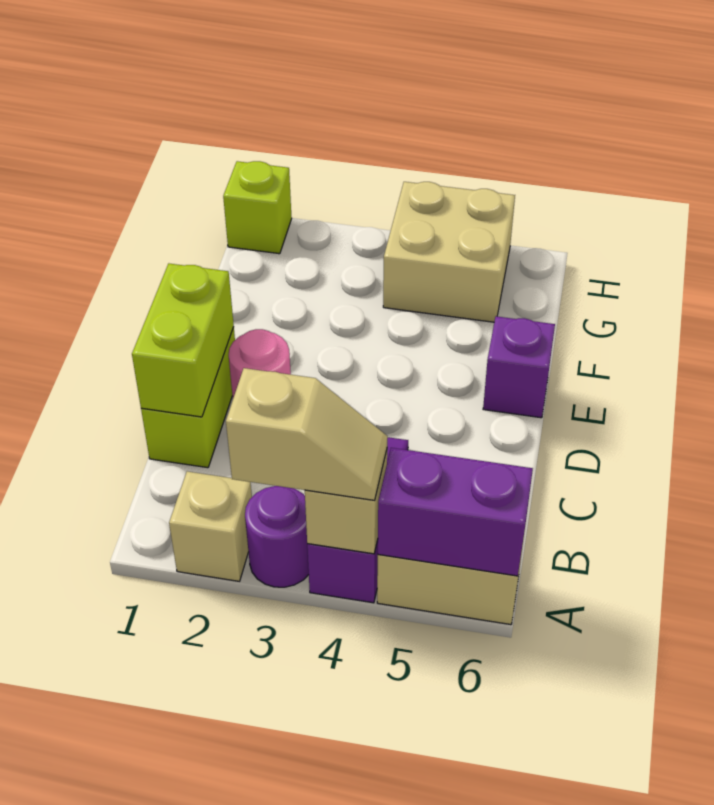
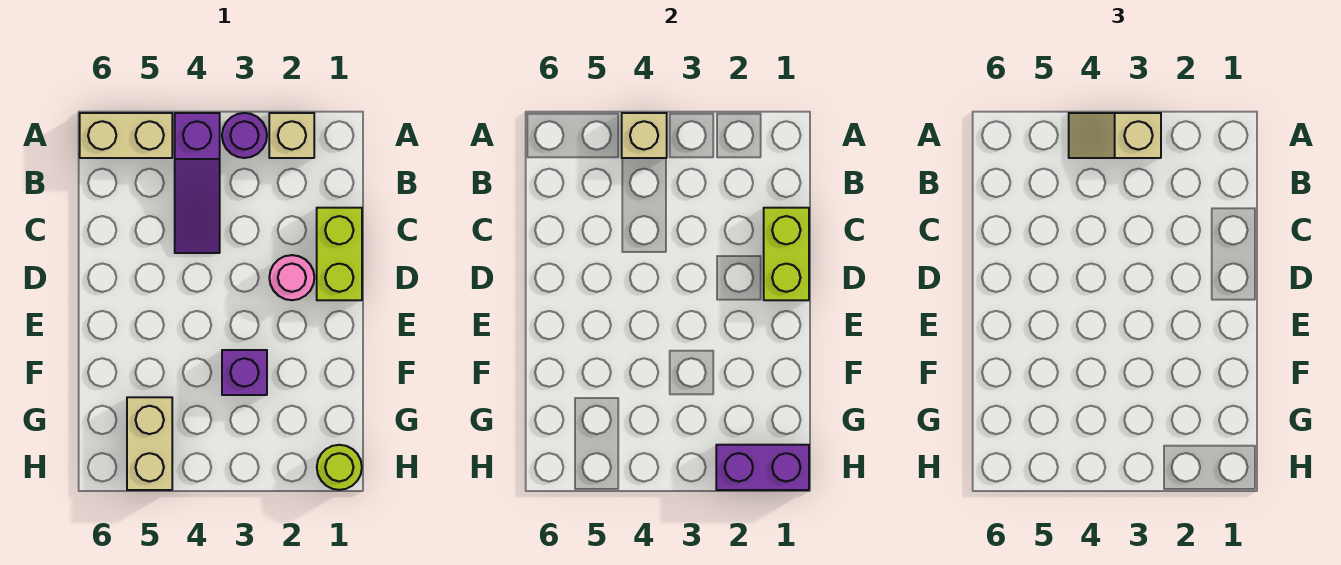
purple brick A5:A6 level 2 -> purple brick H1:H2 level 2
purple brick E6 level 1 -> purple brick F3 level 1
tan brick G4:H5 level 1 -> tan brick G5:H5 level 1
lime brick H1 level 1 -> lime round brick H1 level 1

